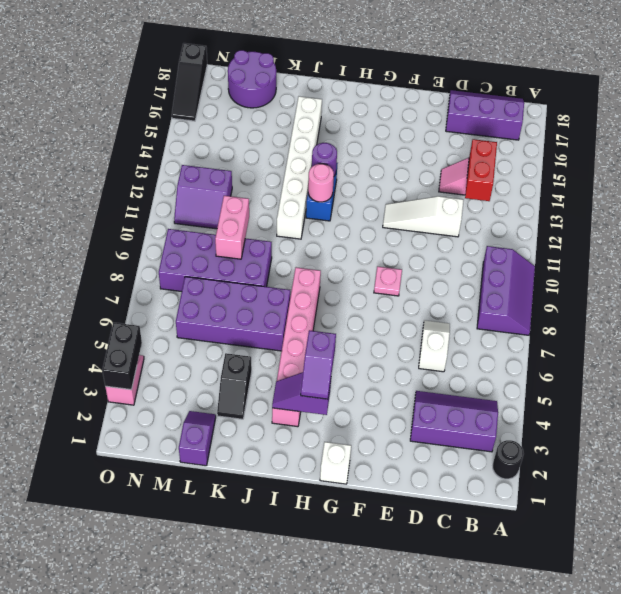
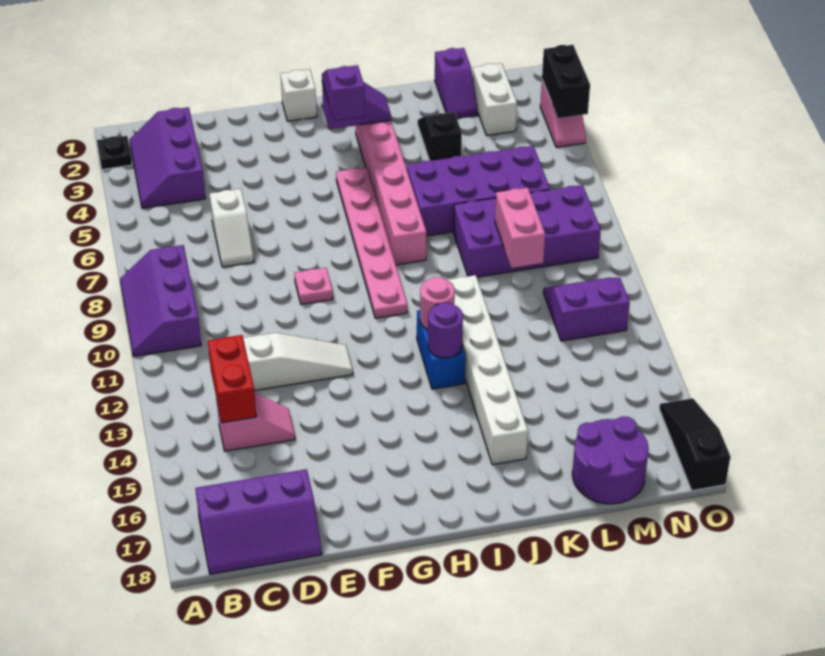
black round brick A2 level 1 -> black plate A2 level 1
purple slope B3:D4 level 1 top 3 -> purple slope B2:C4 level 1 top C
none -> pink plate H5:H10 level 1
none -> white brick M2:M3 level 1

